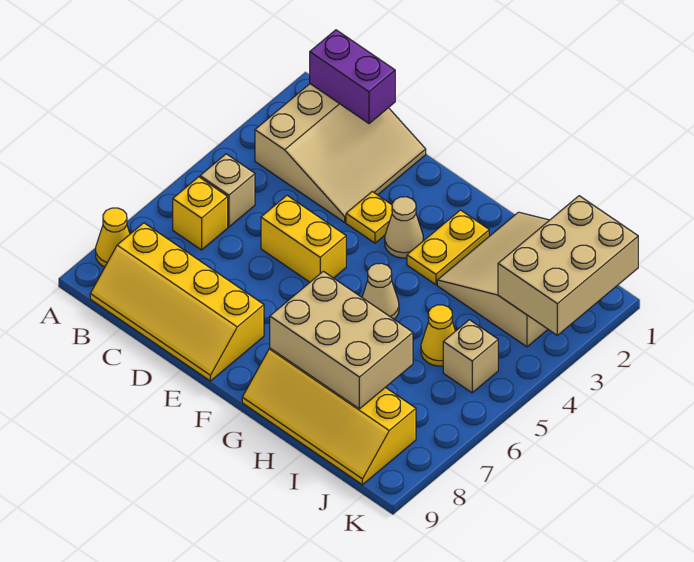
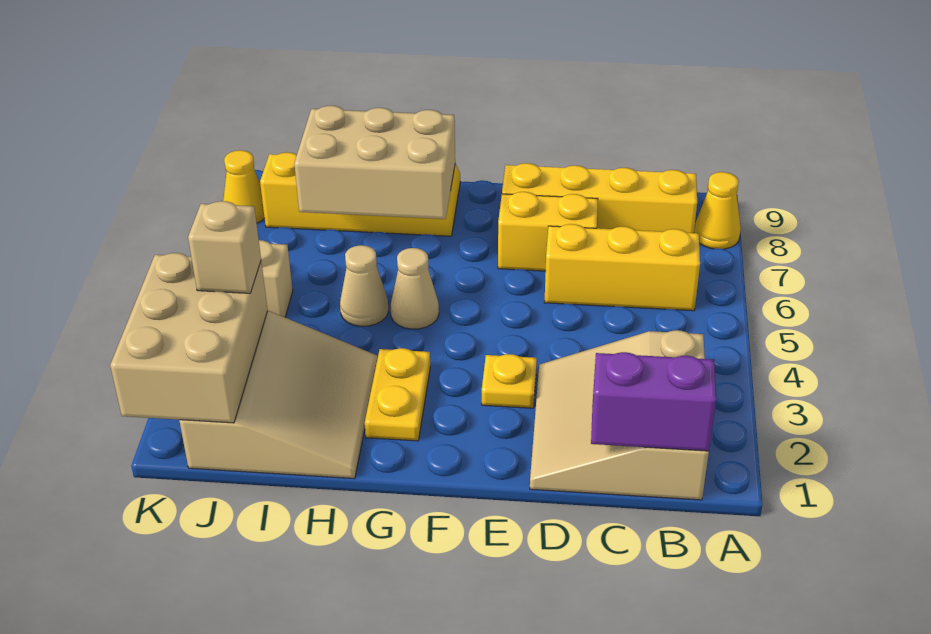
tan brick B5 level 1 -> tan brick J3 level 3
yellow brick B6 level 1 -> yellow brick B6:D6 level 1
yellow brick D5:E5 level 1 -> yellow brick D7:E7 level 1
tan cone F3 level 1 -> tan cone H5 level 1
yellow cone I5 level 1 -> yellow cone K8 level 1

